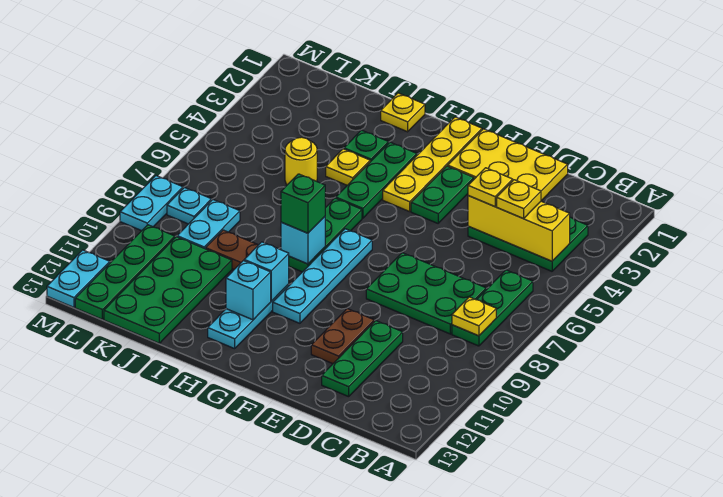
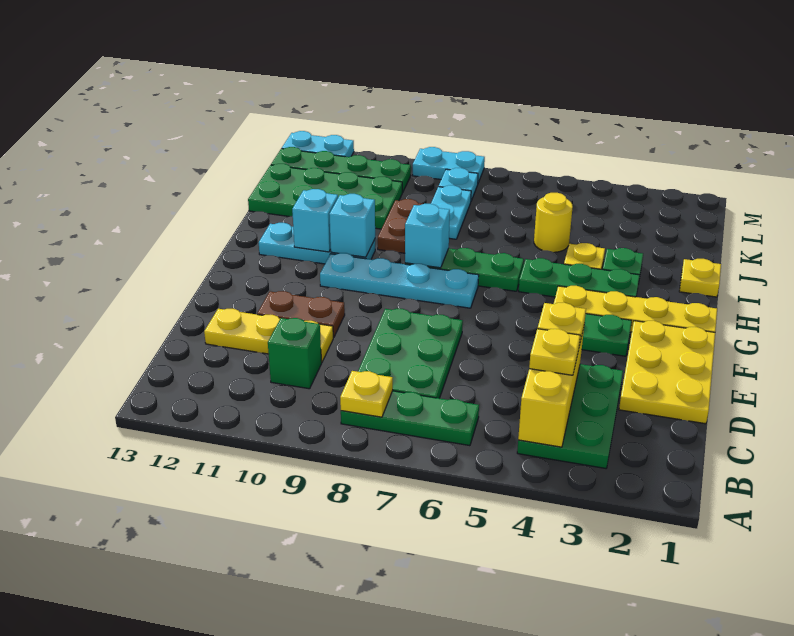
green plate D10:D12 level 1 -> yellow plate D10:D12 level 1
green brick H8 level 3 -> green brick C10 level 1
cyan plate K8:K9 level 1 -> cyan plate J8:K8 level 1

